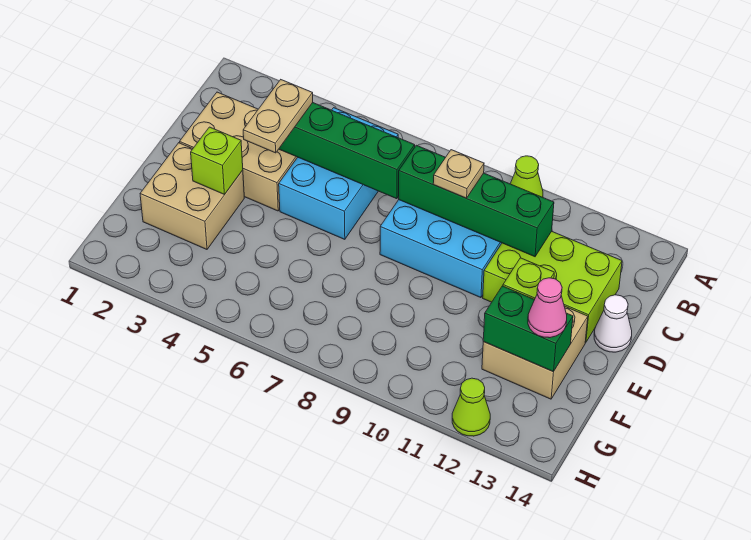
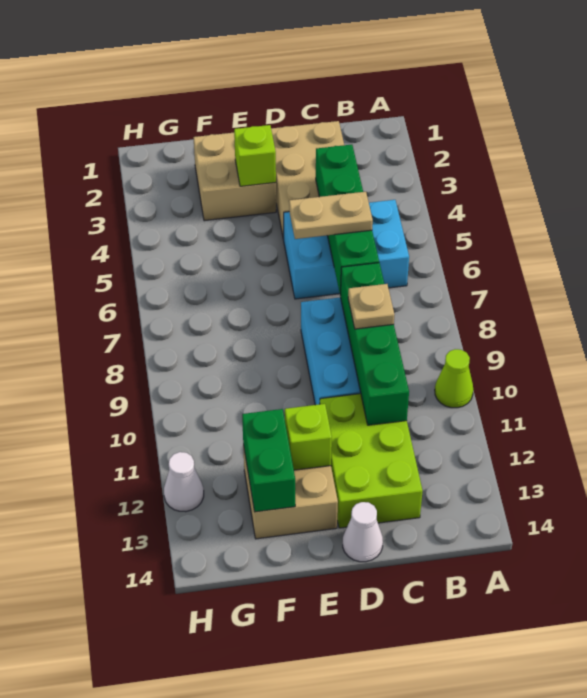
tan plate C4:D4 level 3 -> tan plate C6:D6 level 3
pink cone F13 level 3 -> none
lime cone H12 level 1 -> white cone H12 level 1

